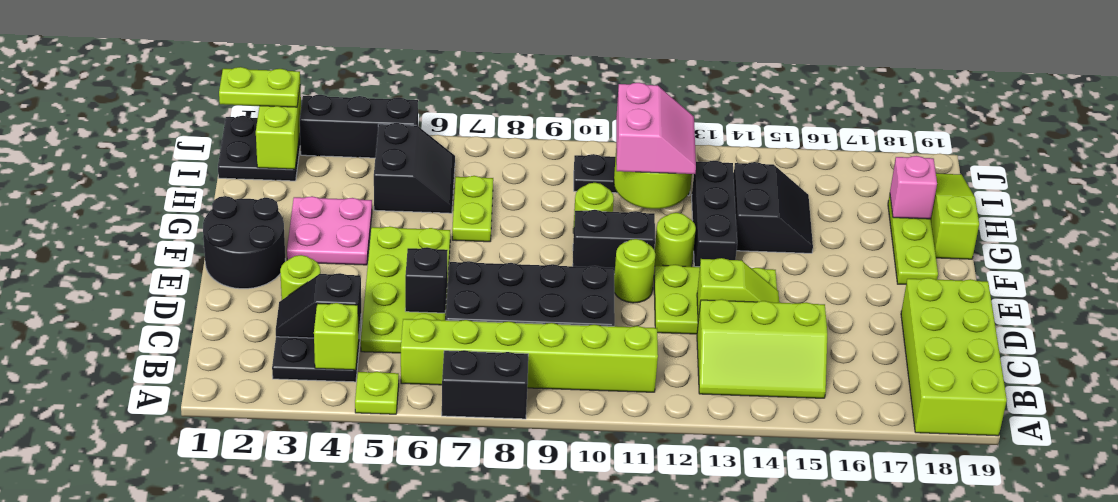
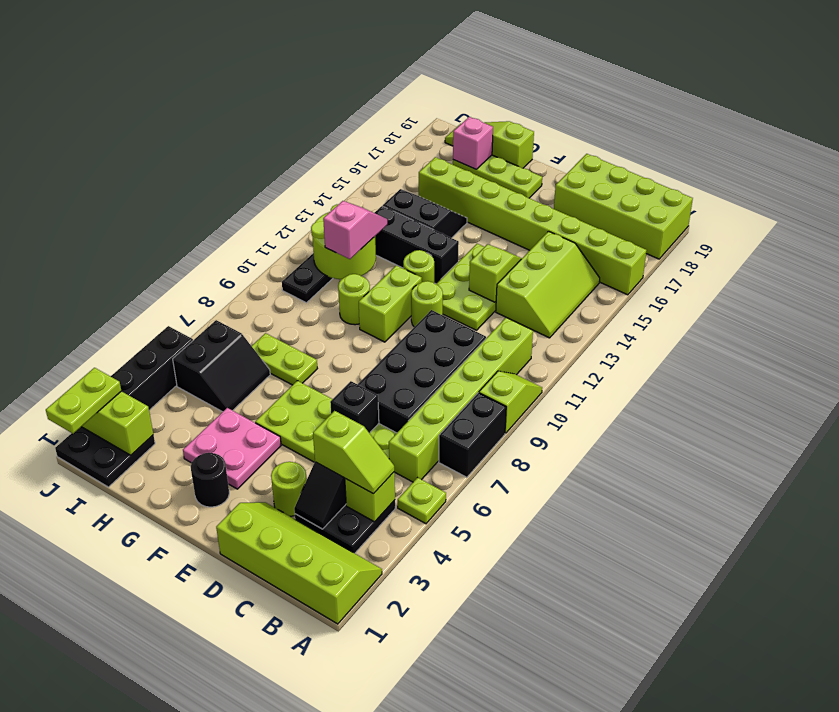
none -> lime slope A1:D2 level 1 top 1
none -> lime slope A9:A10 level 1 top 9
none -> lime brick A16:H16 level 1
none -> lime slope B4:C4 level 3 top C
black round brick E1:F2 level 1 -> black round brick F2 level 1
black brick F10:F11 level 1 -> lime brick F10:F11 level 1
black slope H5:I6 level 1 top 5 -> black slope H5:I6 level 1 top I
pink slope H11:I12 level 3 top 11 -> pink slope H11:H12 level 3 top 11

